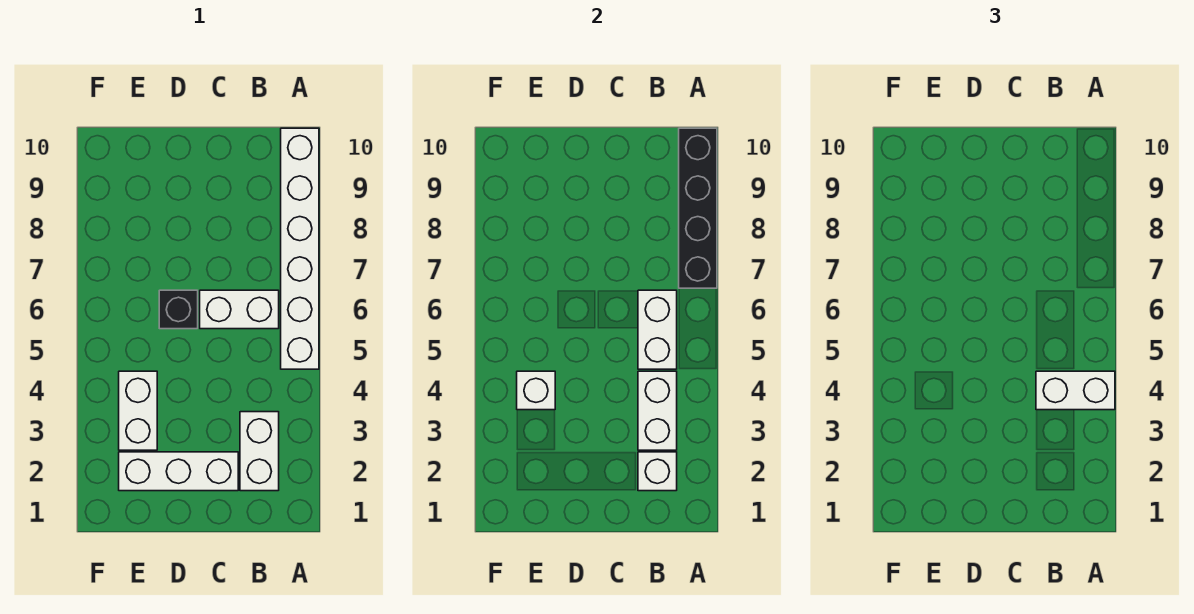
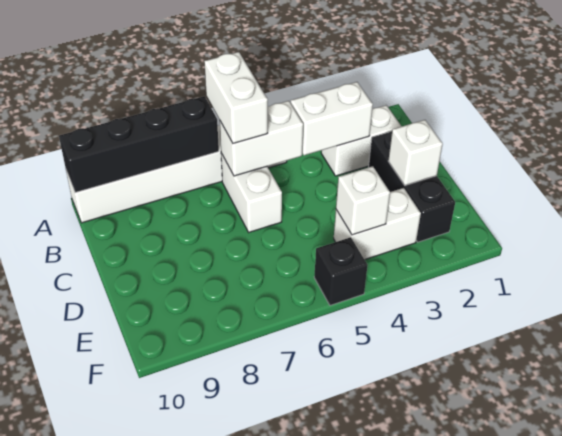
white brick A4:B4 level 3 -> white brick A6:B6 level 3
white brick B2 level 2 -> white brick D2 level 2
white brick C2:E2 level 1 -> black brick C2:E2 level 1
black brick D6 level 1 -> black brick F5 level 1

